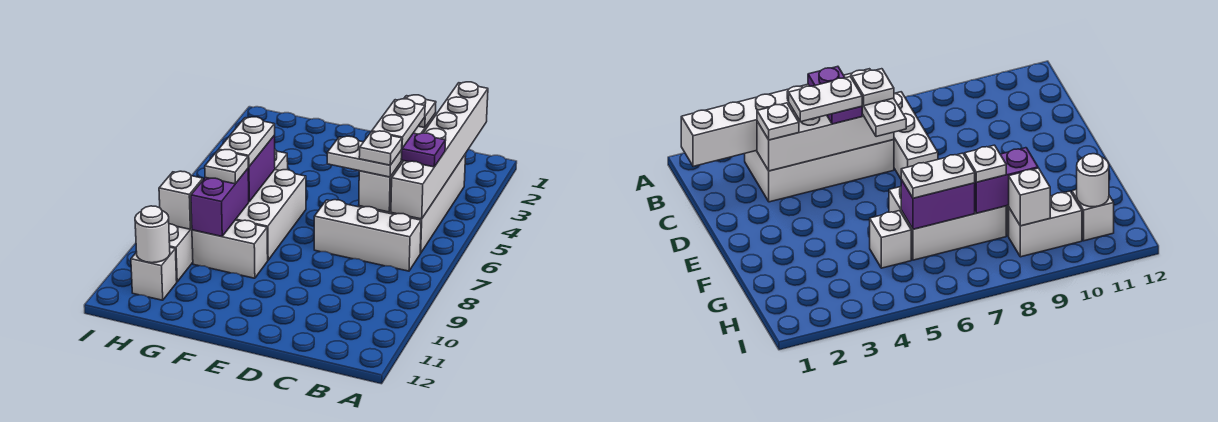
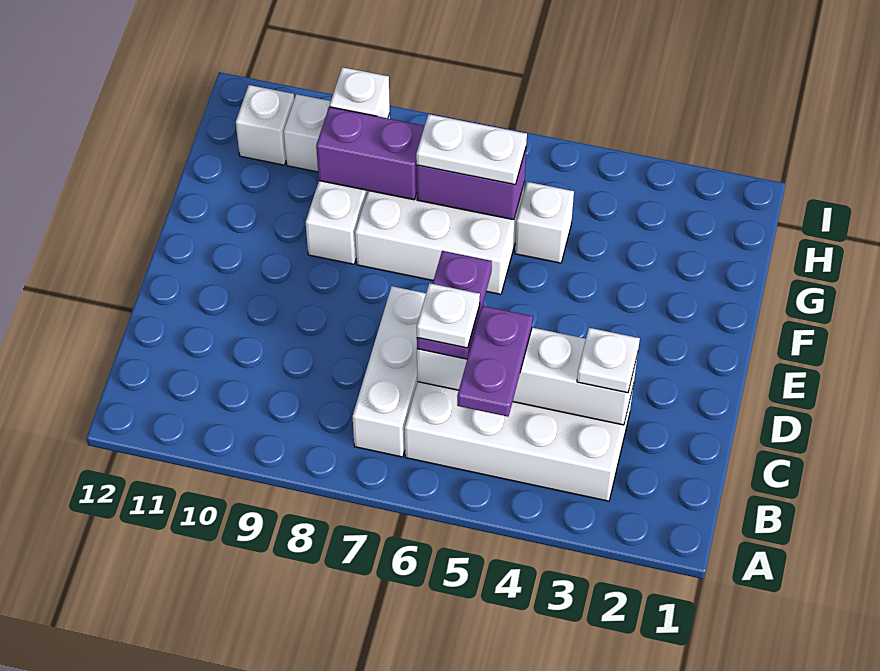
white brick B1:B6 level 2 -> none
white plate C4:C5 level 4 -> none
white plate C6:D6 level 3 -> purple plate C6:D6 level 3
white plate G8 level 3 -> none
white round brick H11 level 2 -> none

